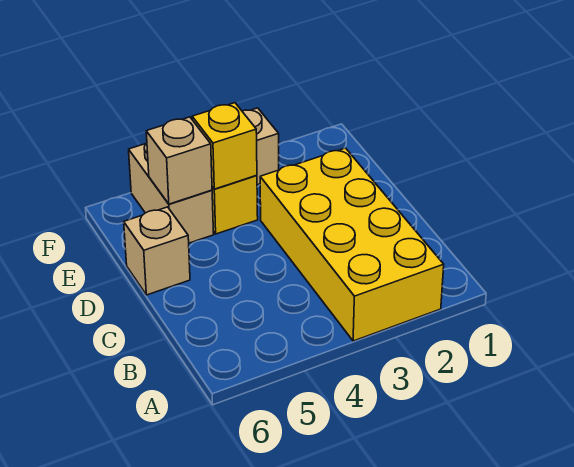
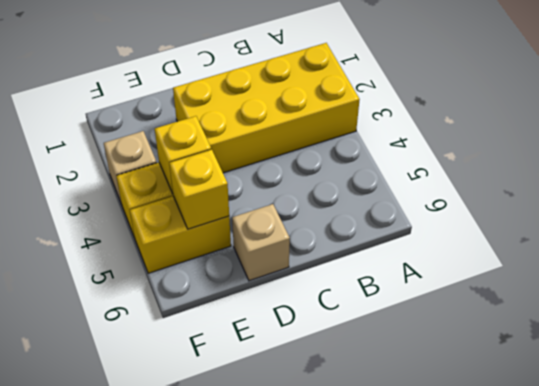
tan brick E5:F5 level 1 -> yellow brick E5:F5 level 1
tan brick E5 level 2 -> yellow brick E5 level 2

